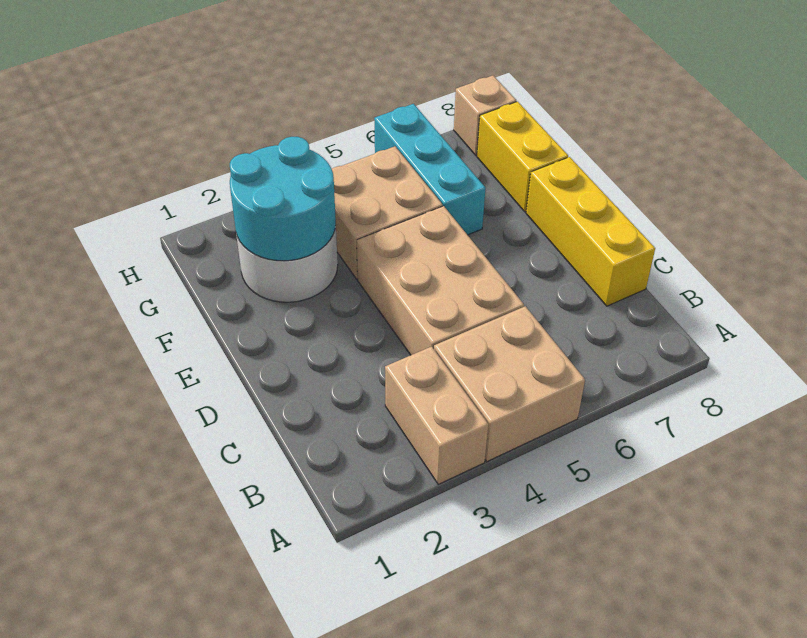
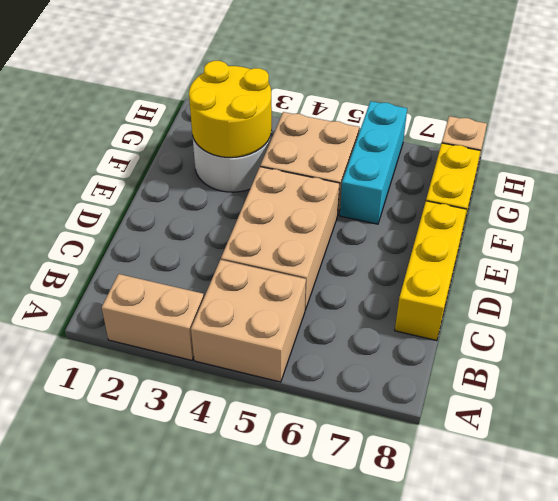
tan brick A3:B3 level 1 -> tan brick A2:A3 level 1
cyan round brick F2:G3 level 2 -> yellow round brick F2:G3 level 2

